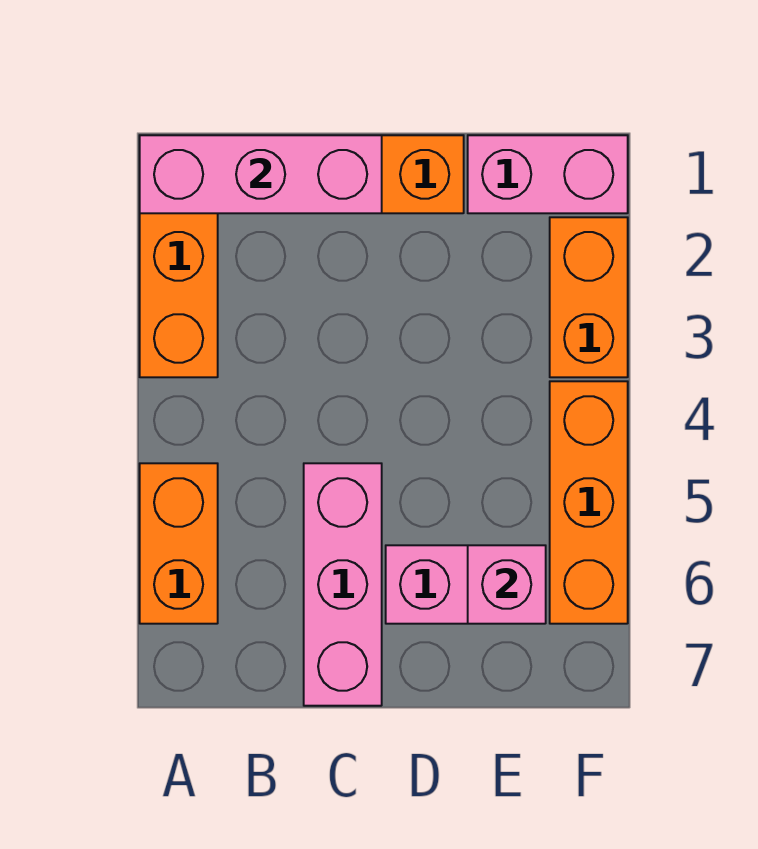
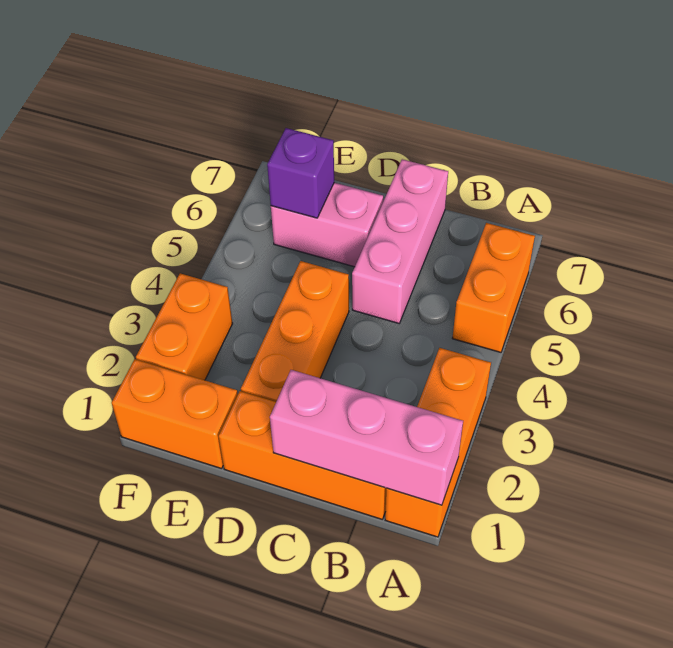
pink brick E1:F1 level 1 -> orange brick E1:F1 level 1
pink brick E6 level 2 -> purple brick E6 level 2
orange brick F4:F6 level 1 -> orange brick D2:D4 level 1

